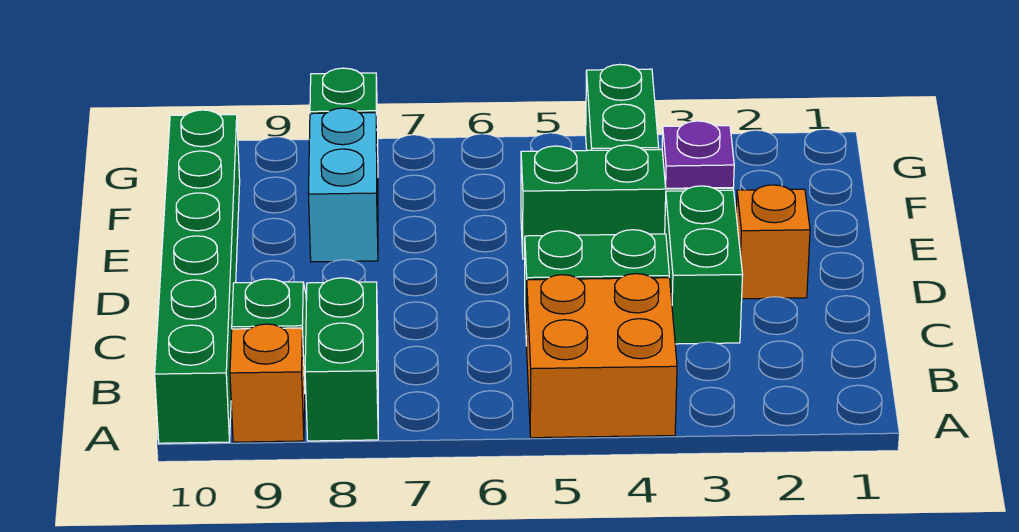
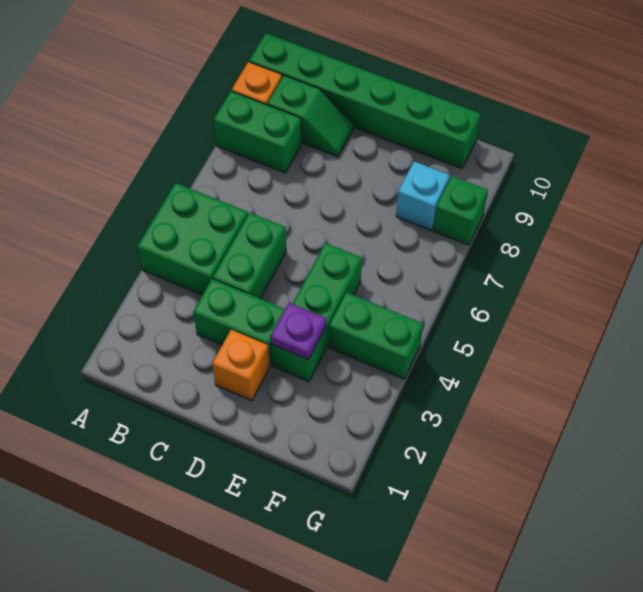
orange brick A4:B5 level 1 -> green brick A4:B5 level 1
cyan brick E8:F8 level 1 -> cyan brick F8 level 1

